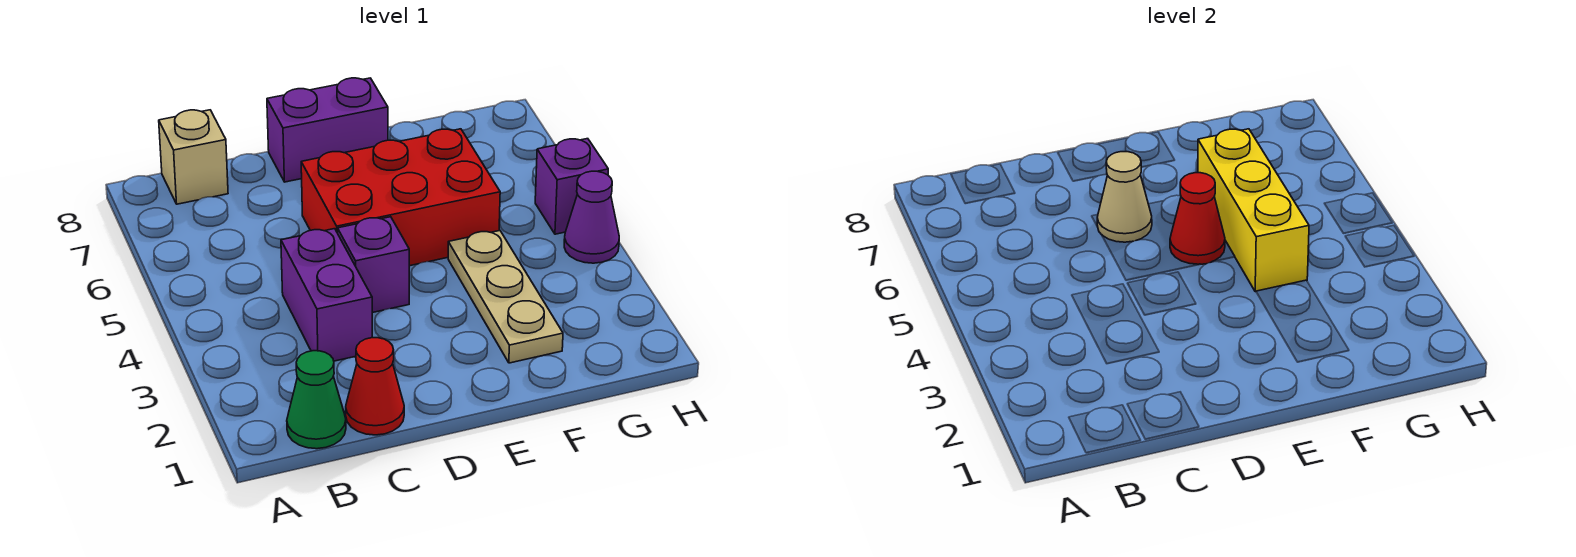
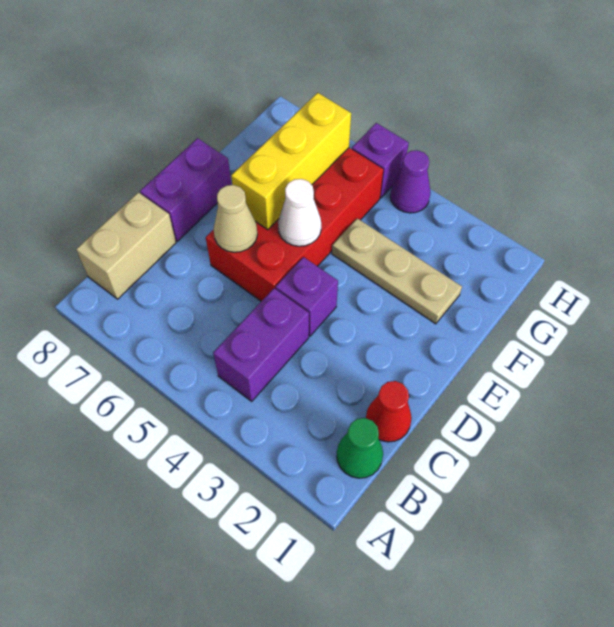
tan brick B8 level 1 -> tan brick B8:C8 level 1
purple brick C3:C4 level 1 -> purple brick B4:C4 level 1
red brick D5:F6 level 1 -> red brick D5:G6 level 1
red cone E5 level 2 -> white cone E5 level 2
yellow brick F4:F6 level 2 -> yellow brick E6:G6 level 2

